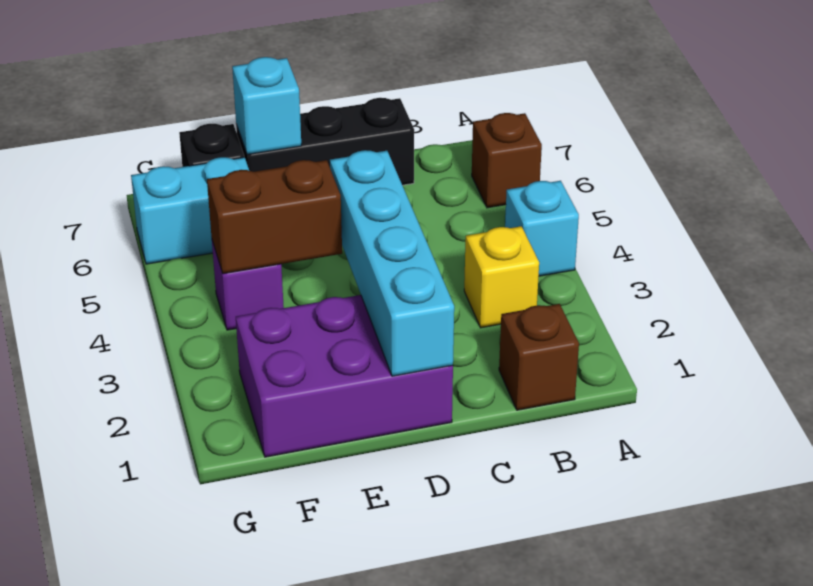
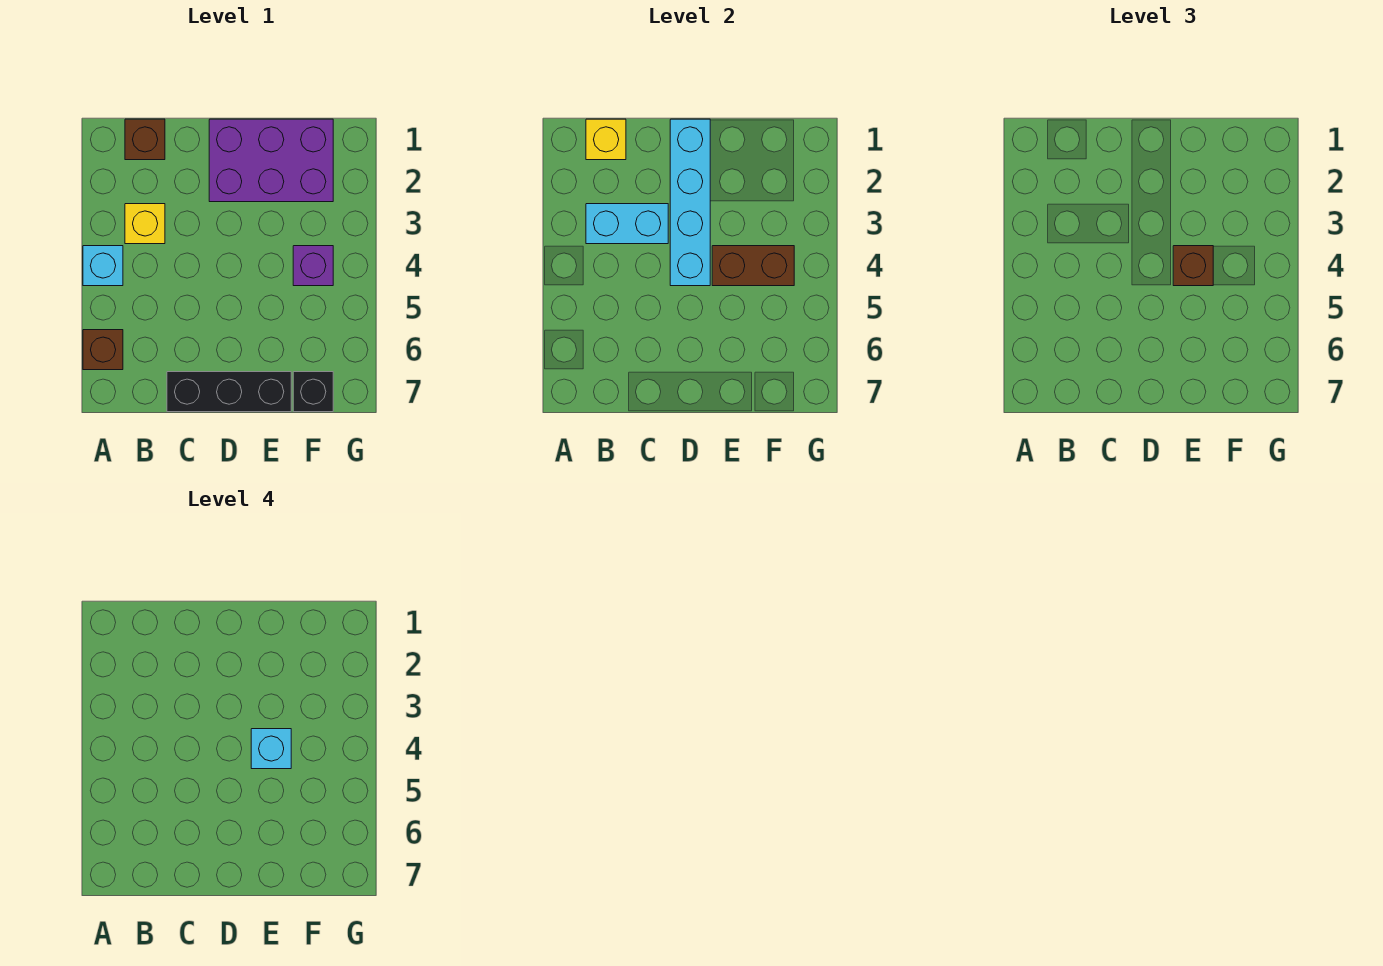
none -> yellow brick B1 level 2
none -> brown brick E4 level 3
cyan brick E7 level 2 -> cyan brick E4 level 4
cyan brick F6:G6 level 1 -> cyan brick B3:C3 level 2

